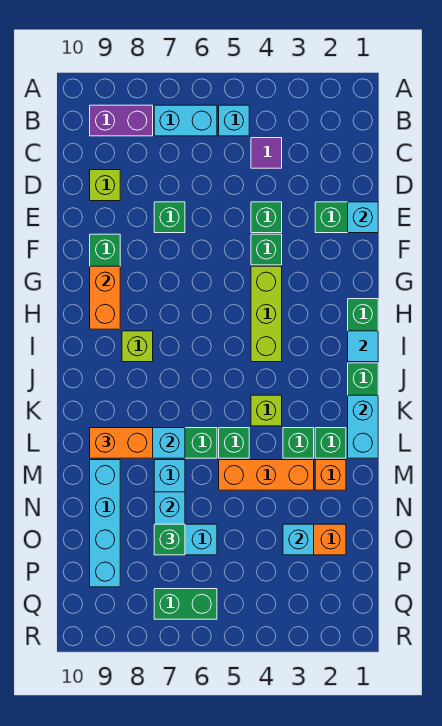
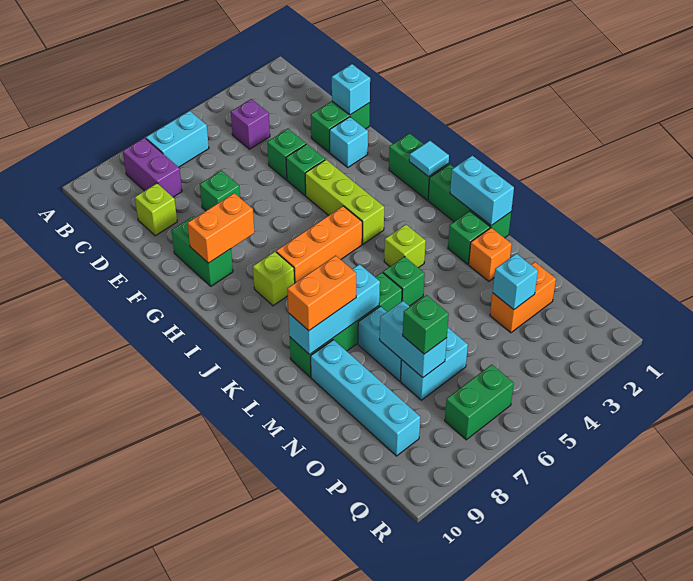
cyan brick B5 level 1 -> cyan brick F2 level 1
purple brick B8:B9 level 1 -> purple brick B8:C8 level 1
purple tile C4 level 1 -> purple brick C4 level 1
orange brick G9:H9 level 2 -> orange brick G8:G9 level 2
green brick L3 level 1 -> none
orange brick M3:M5 level 1 -> orange brick I5:I7 level 1

